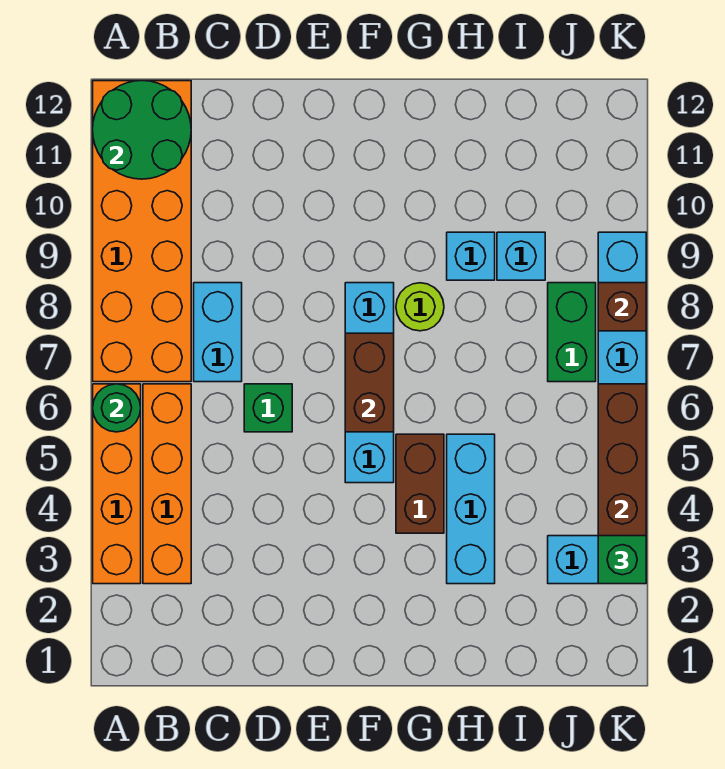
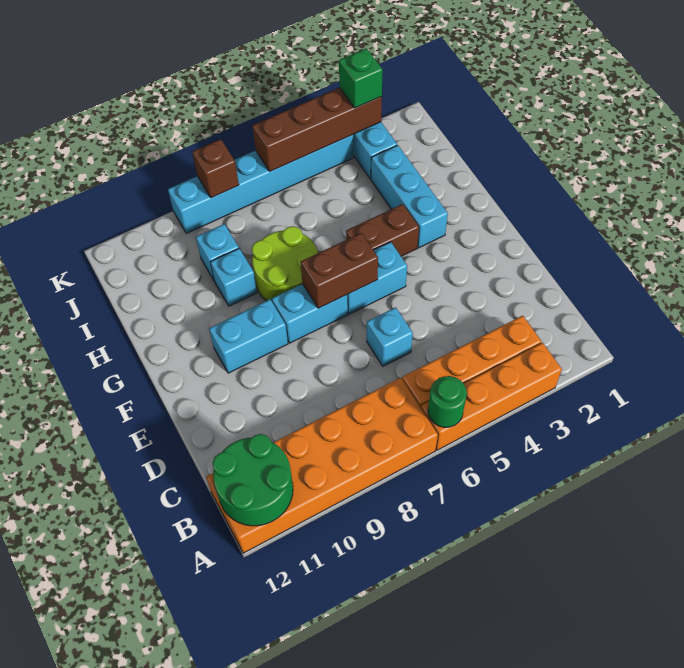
cyan brick C7:C8 level 1 -> cyan brick F9:F10 level 1
green brick D6 level 1 -> cyan brick D6 level 1
lime round brick G8 level 1 -> lime round brick G7:H8 level 1
cyan brick H3:H5 level 1 -> cyan brick G3:I3 level 1
green brick J7:J8 level 1 -> none

